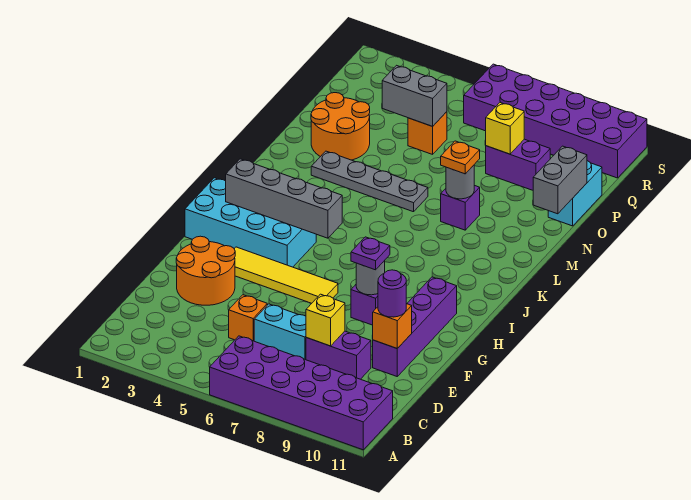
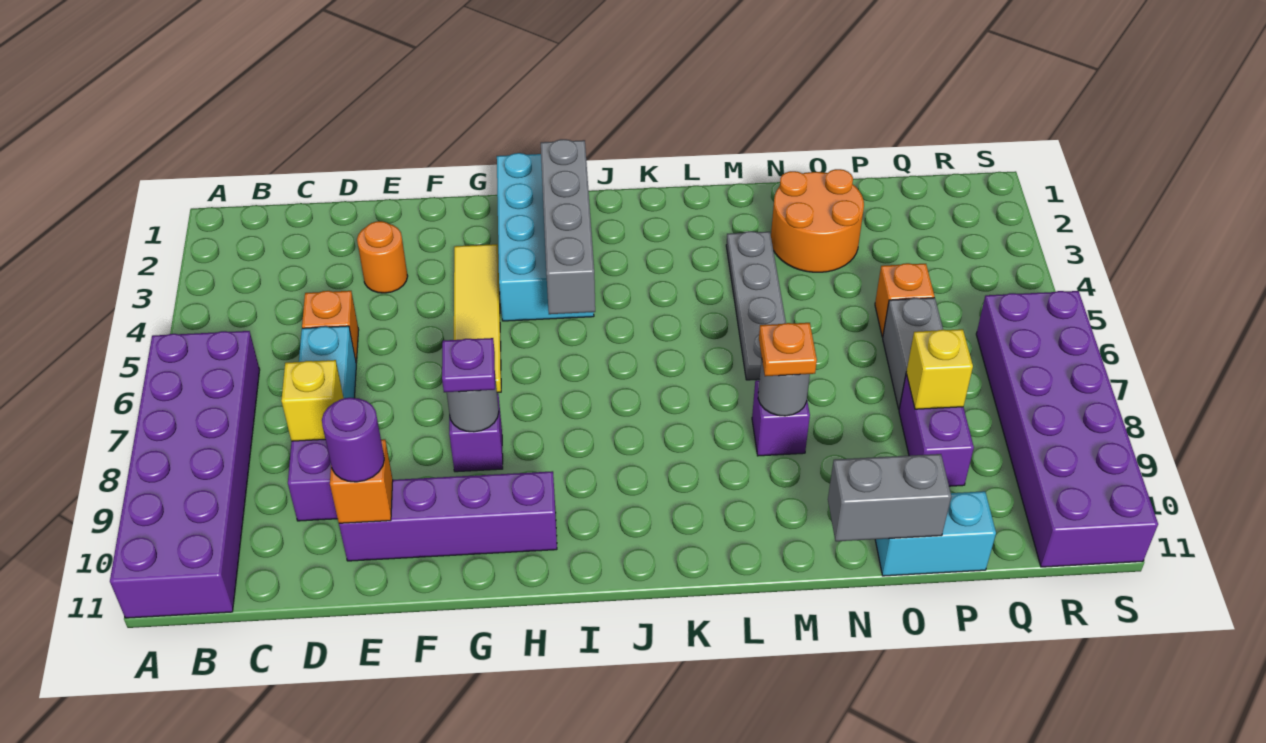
orange round brick E2:F3 level 1 -> orange round brick E3 level 1
grey brick P4:P5 level 2 -> grey brick P6:P7 level 1

